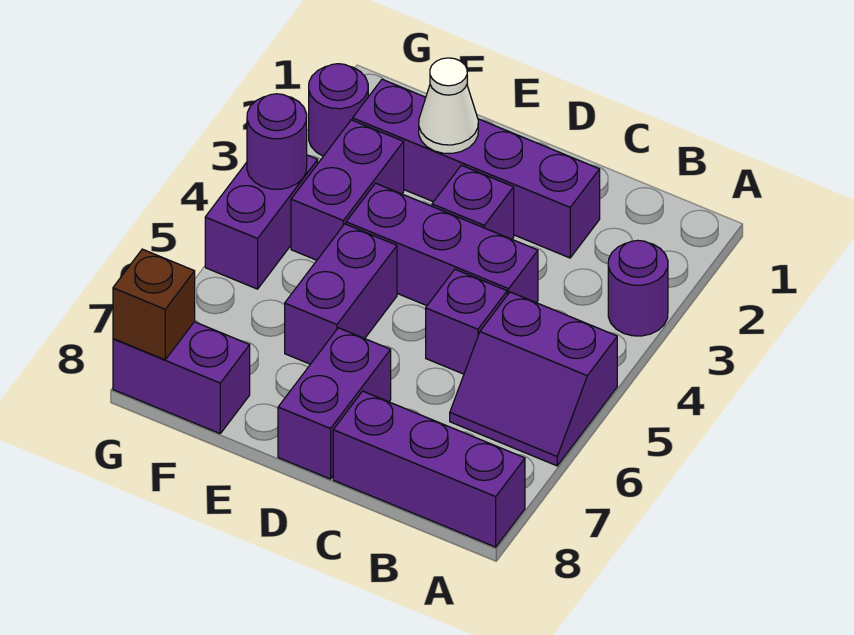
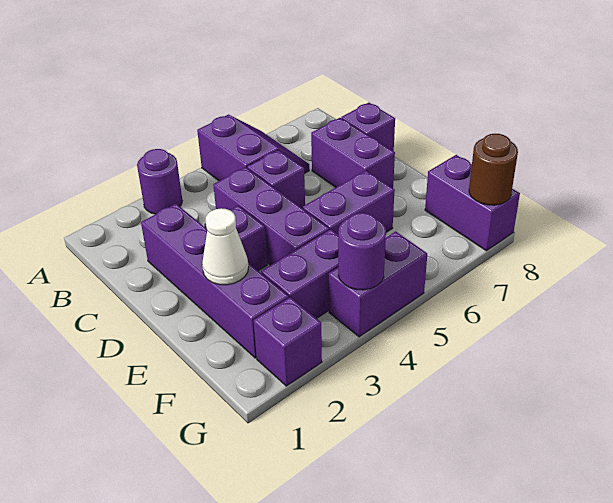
purple brick A8:C8 level 1 -> purple brick C8 level 1
purple brick D7:D8 level 1 -> purple brick C7:D7 level 1
purple round brick G2 level 1 -> purple brick G2 level 1
brown brick G8 level 2 -> brown round brick G8 level 2

